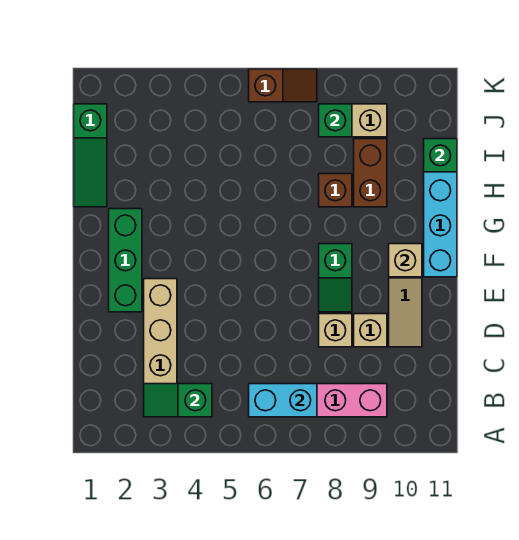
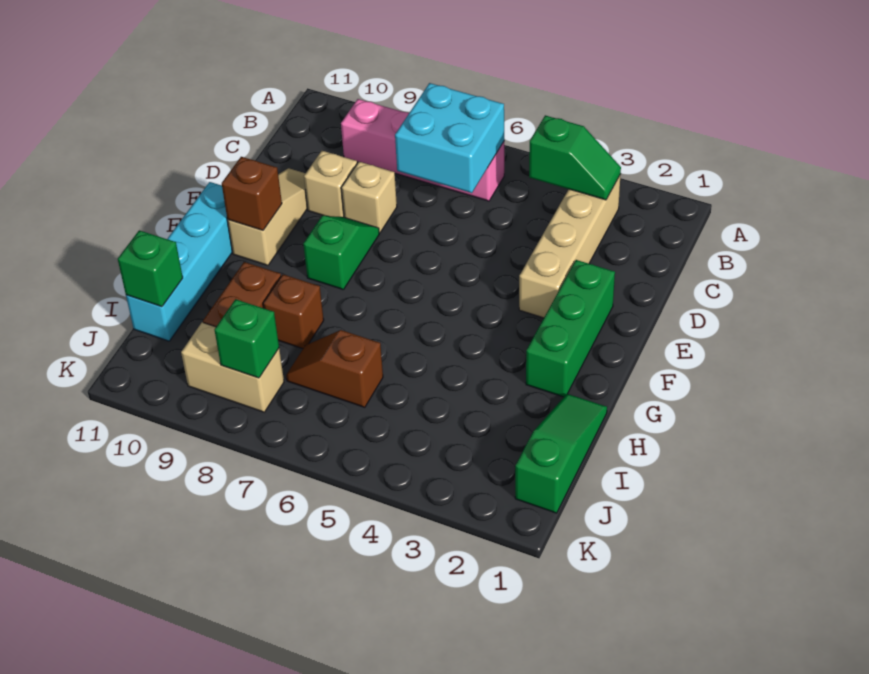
cyan brick B6:B7 level 2 -> cyan brick B6:C7 level 2
tan brick F10 level 2 -> brown brick F10 level 2
brown slope K6:K7 level 1 top 6 -> brown slope I6:I7 level 1 top 6

